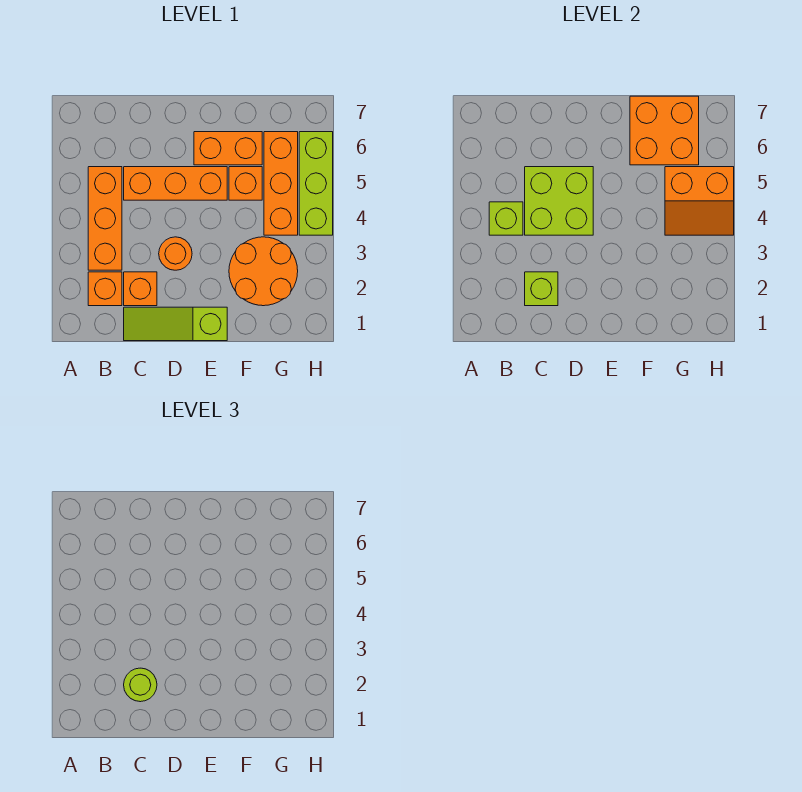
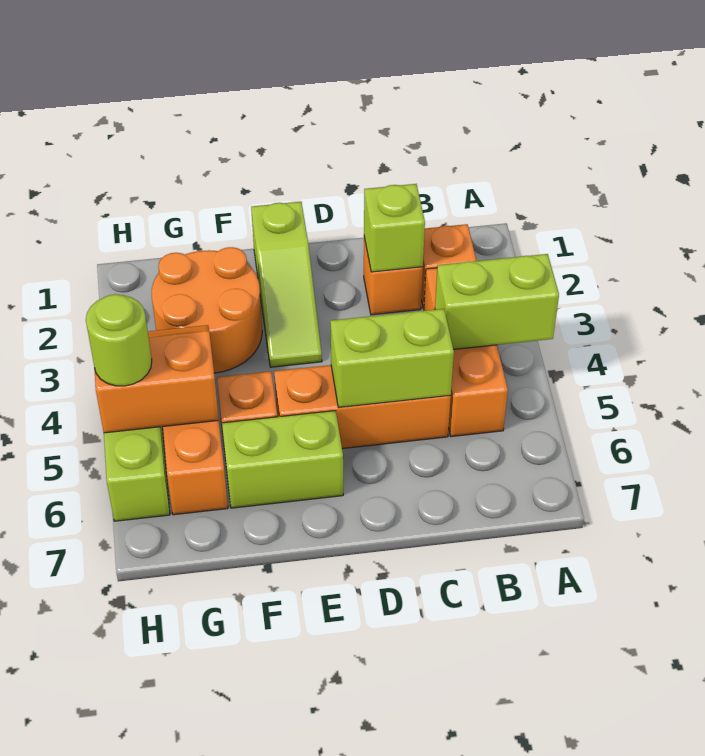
lime brick B4 level 2 -> lime brick A4:B4 level 2
lime slope C1:E1 level 1 top E -> lime slope E1:E3 level 1 top 1
lime round brick C2 level 3 -> lime round brick H5 level 3
lime brick C4:D5 level 2 -> lime brick C5:D5 level 2
orange round brick D3 level 1 -> none
orange brick E6:F6 level 1 -> lime brick E6:F6 level 1
orange brick F6:G7 level 2 -> none

